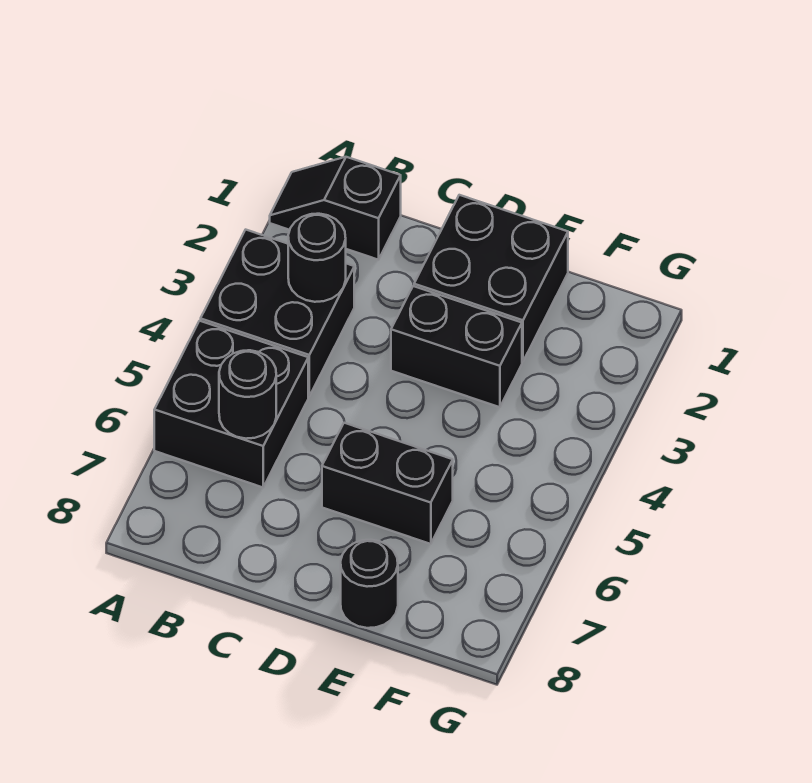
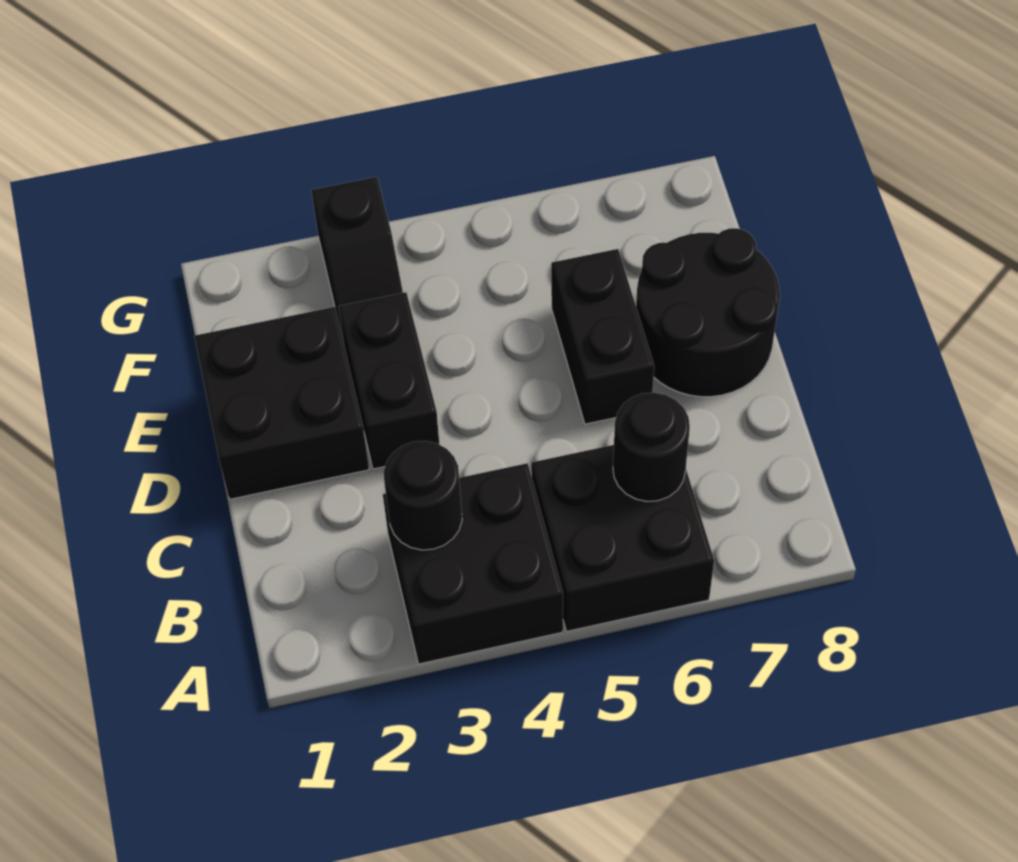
black slope A1:B1 level 1 top B -> black slope F3:G3 level 1 top G
black round brick E8 level 1 -> black round brick D7:E8 level 1

